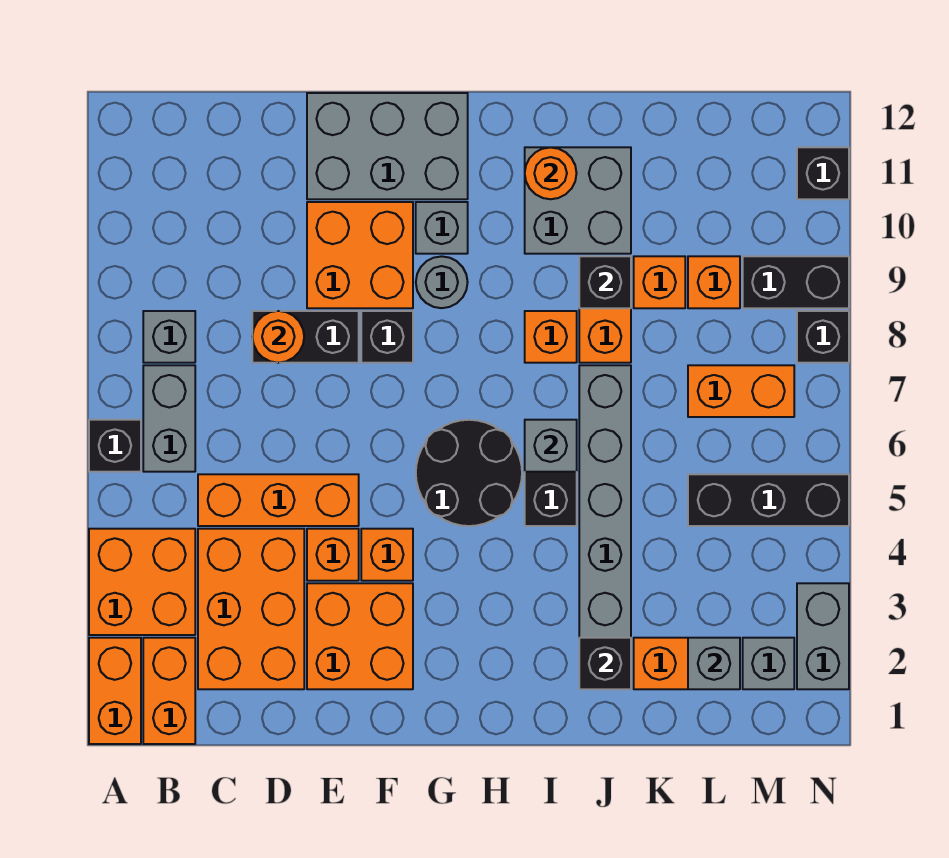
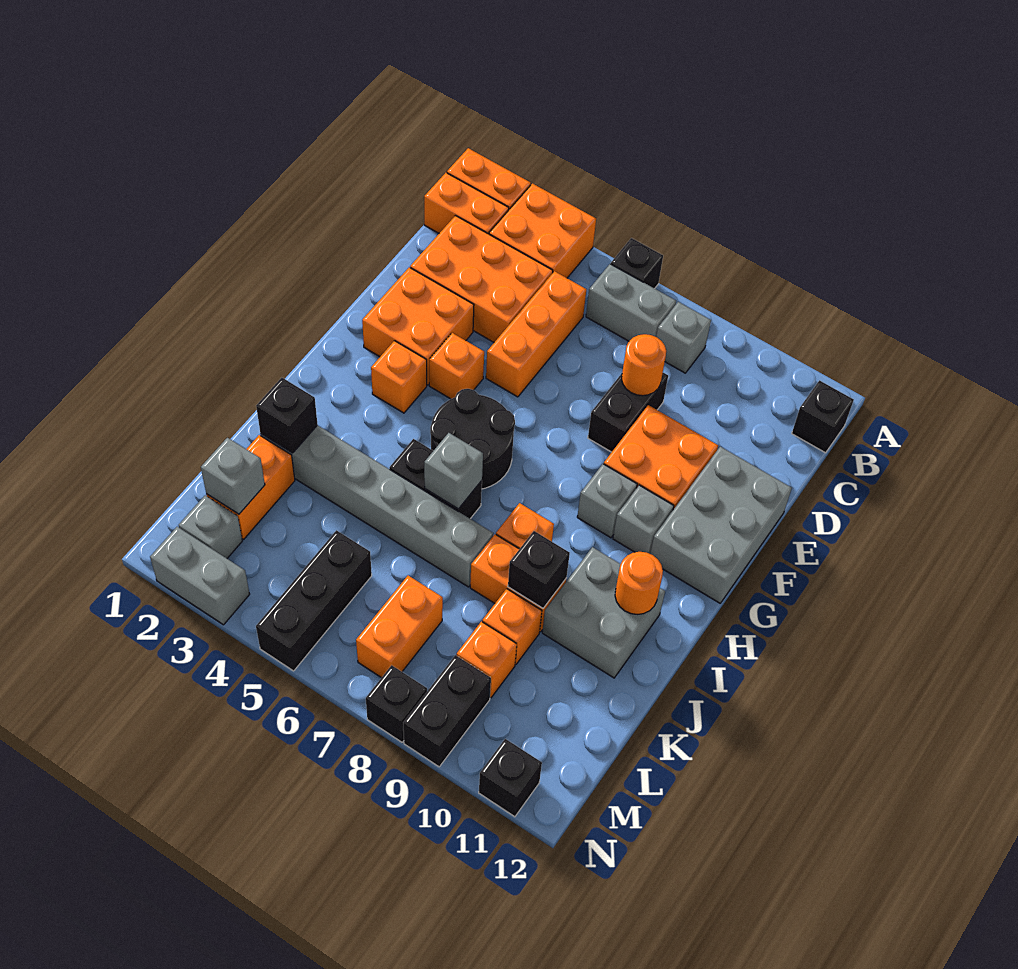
orange brick E4 level 1 -> orange brick G3 level 1
black brick F8 level 1 -> black brick B12 level 1
grey round brick G9 level 1 -> grey brick G9 level 1

